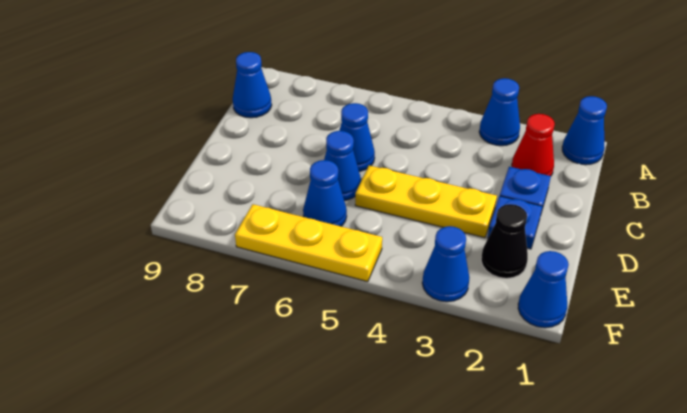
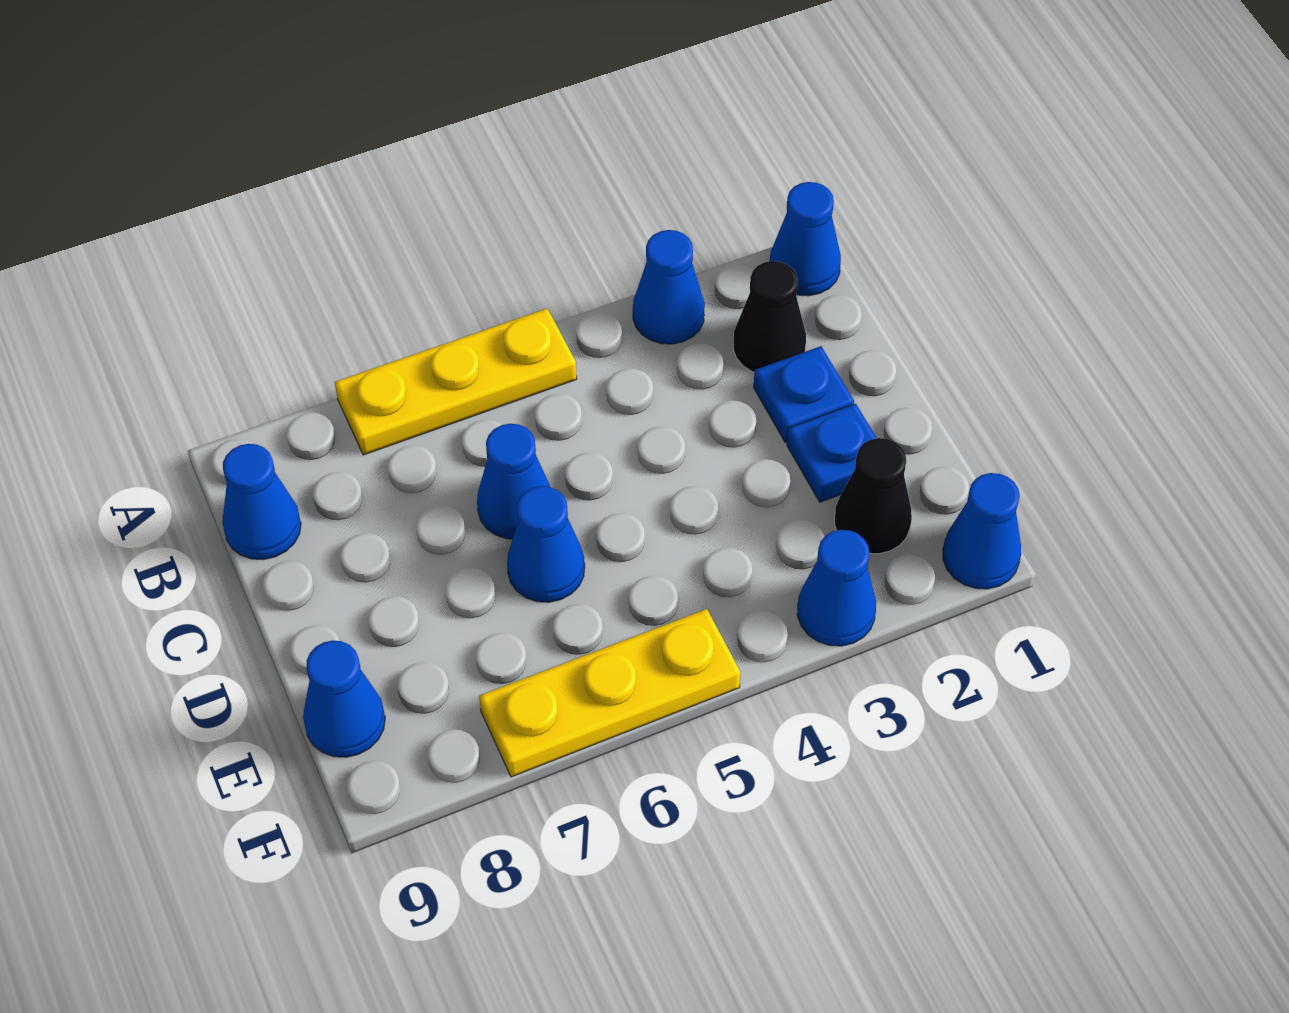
red cone B2 level 1 -> black cone B2 level 1
yellow plate D3:D5 level 1 -> yellow plate A5:A7 level 1
blue cone E6 level 1 -> blue cone E9 level 1

